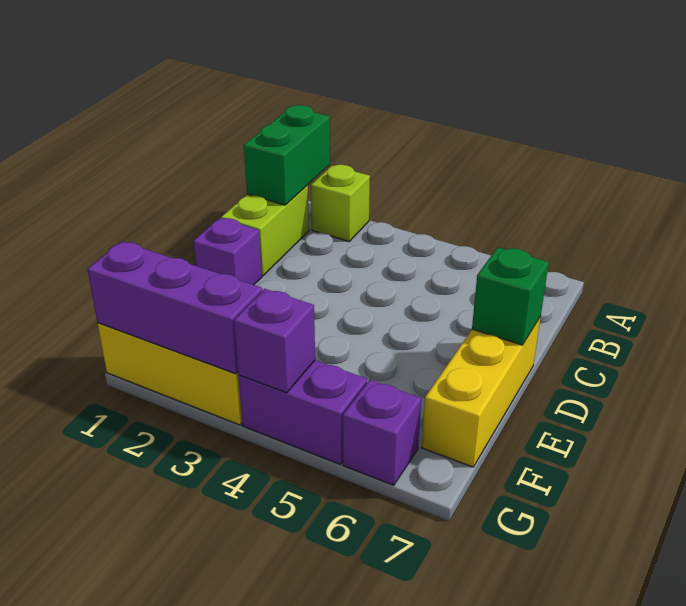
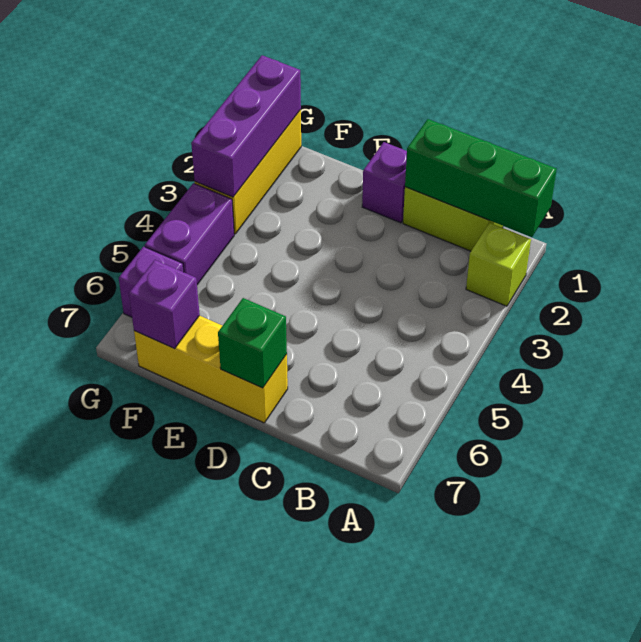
green brick A1:B1 level 2 -> green brick A1:C1 level 2
purple brick G4 level 2 -> purple brick F7 level 2

